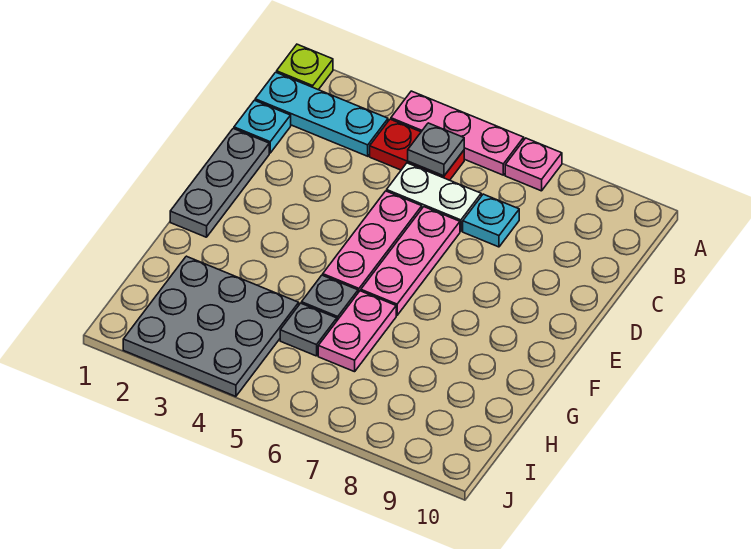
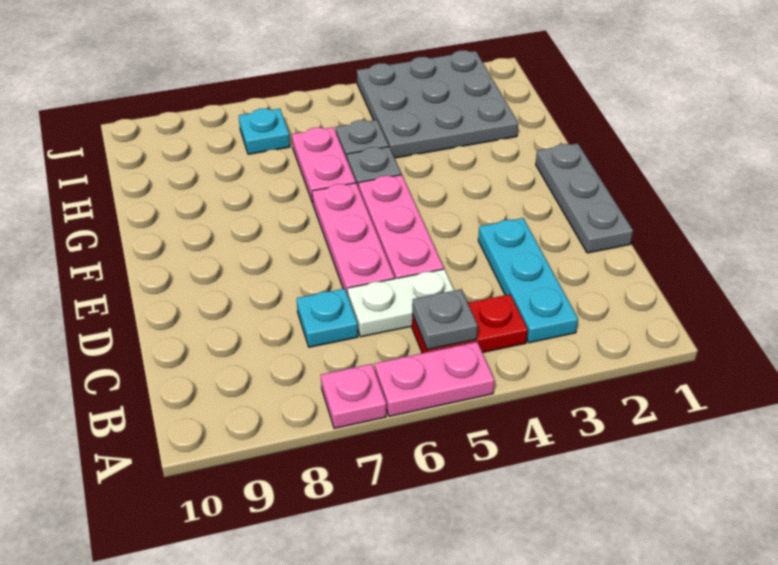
lime plate A1 level 1 -> none
pink plate A4:A6 level 1 -> pink plate A5:A6 level 1
cyan plate B1:B3 level 1 -> cyan plate B3:D3 level 1
cyan plate C1 level 1 -> cyan plate I7 level 1

